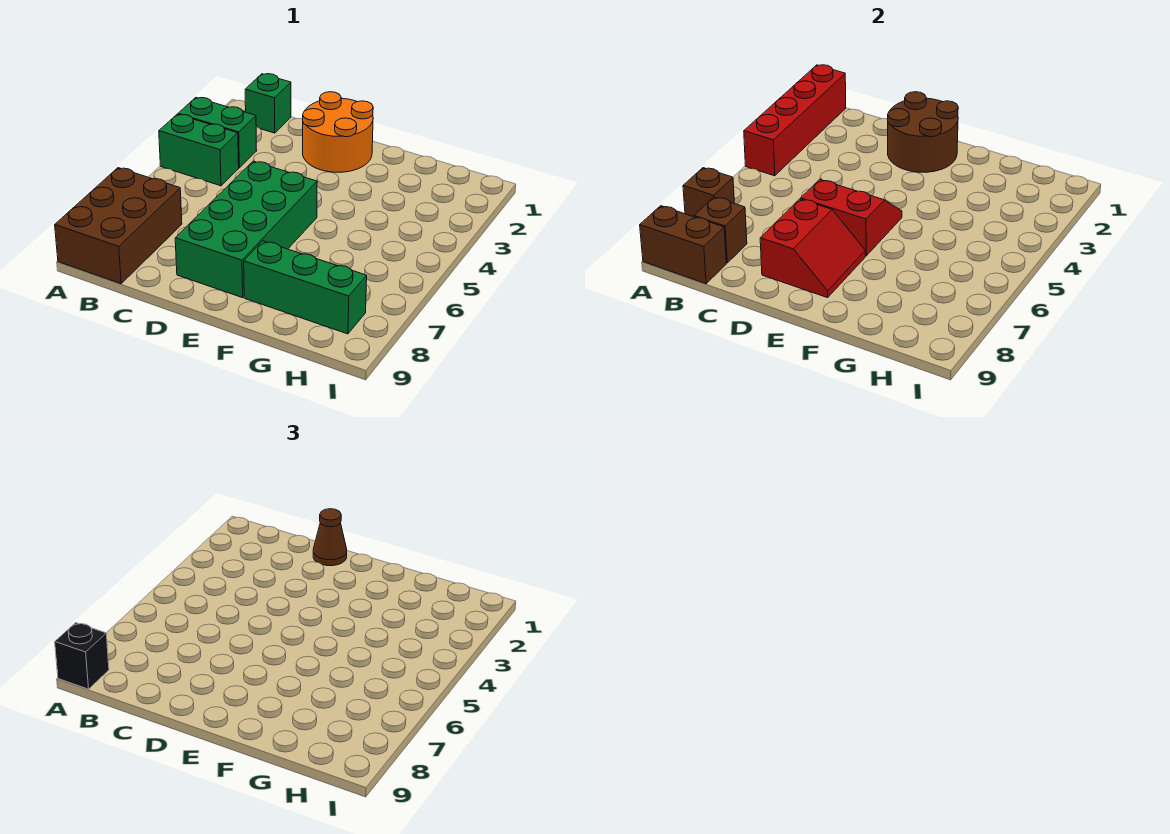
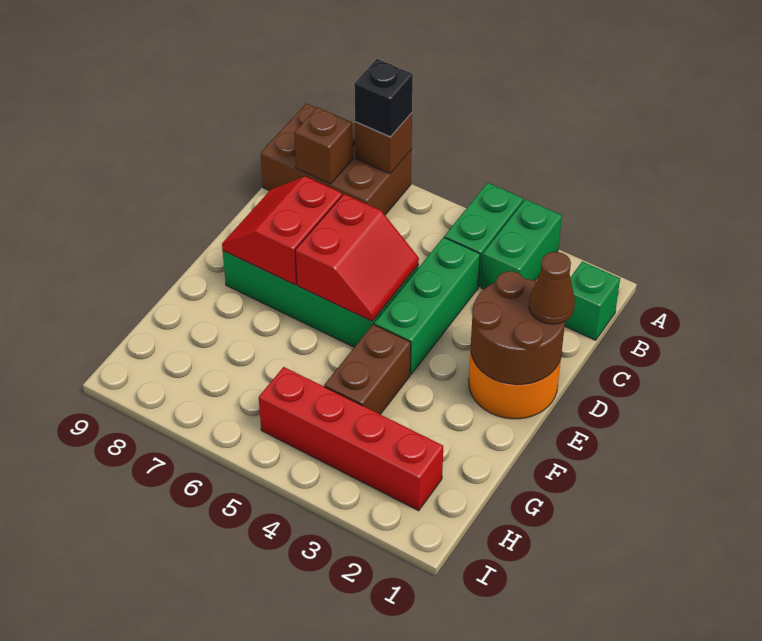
red brick A1:A4 level 2 -> red brick H2:H5 level 1
brown brick A9:B9 level 2 -> brown brick F4:G4 level 1
black brick A9 level 3 -> black brick A7 level 3
red slope D7:E8 level 2 top D -> red slope D7:E8 level 2 top 7
green brick F8:H8 level 1 -> green brick C4:E4 level 1

